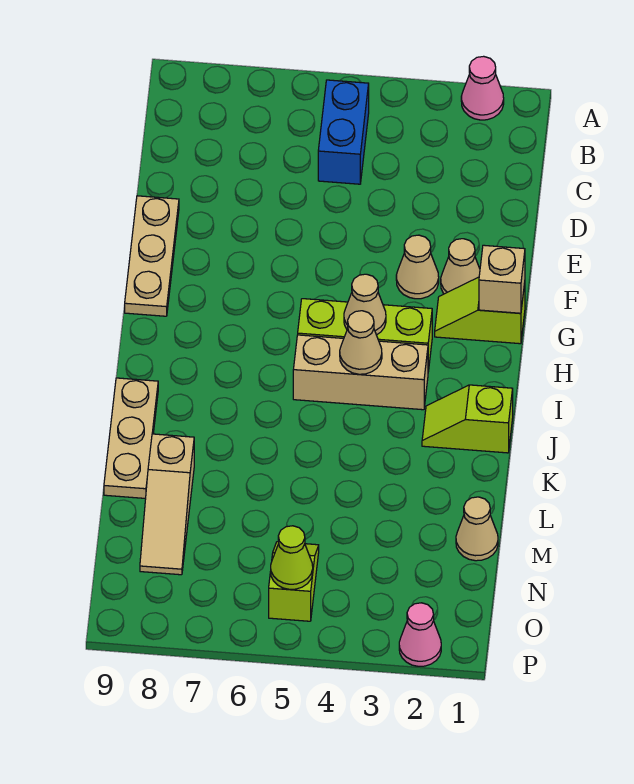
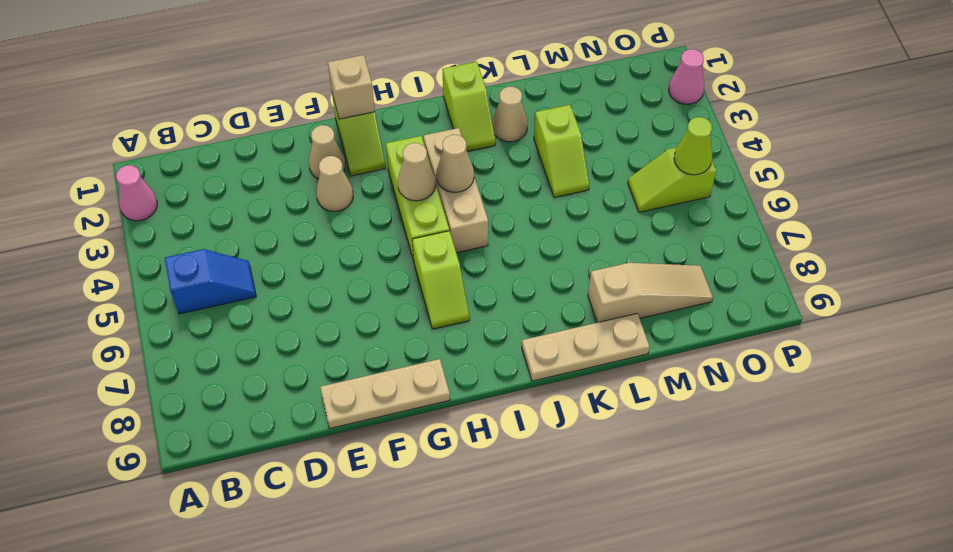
blue brick B5:C5 level 1 -> blue slope B5:C5 level 1 top B
none -> lime slope H6:H7 level 1 top 6
none -> lime slope L3:L4 level 1 top 3
tan cone M1 level 1 -> tan cone K2 level 1

